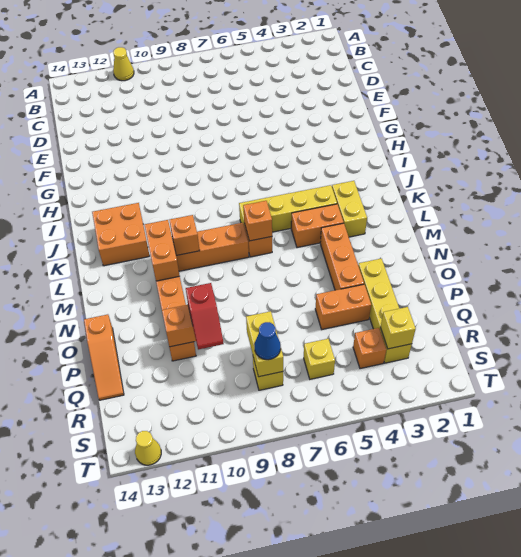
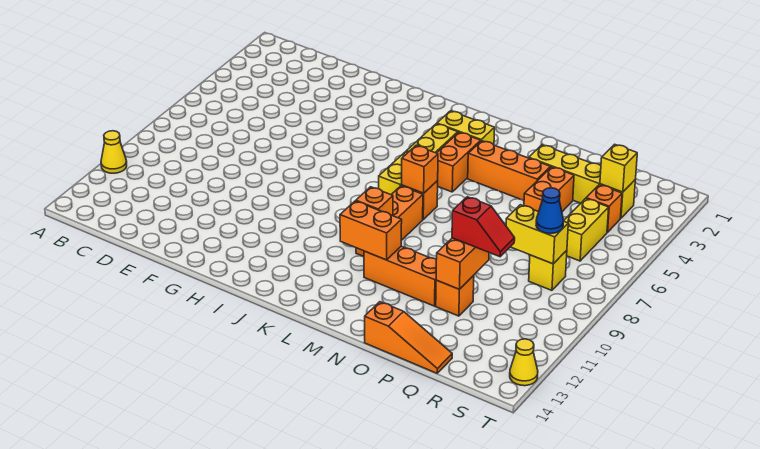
orange brick J12:K13 level 1 -> none
yellow brick R6 level 1 -> yellow brick R5:R6 level 1

